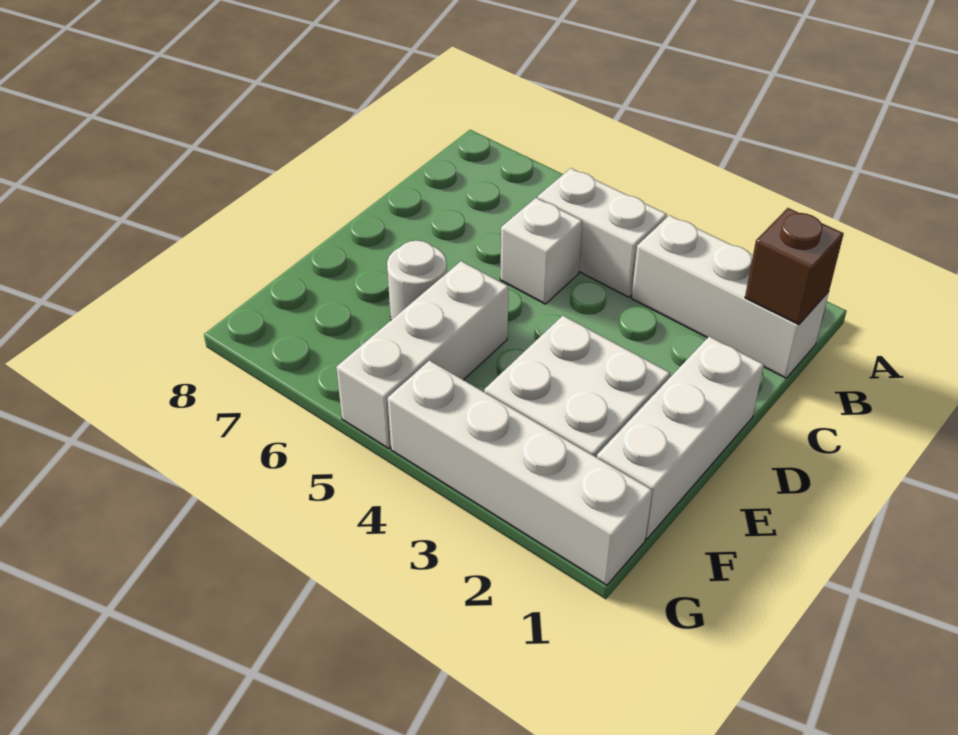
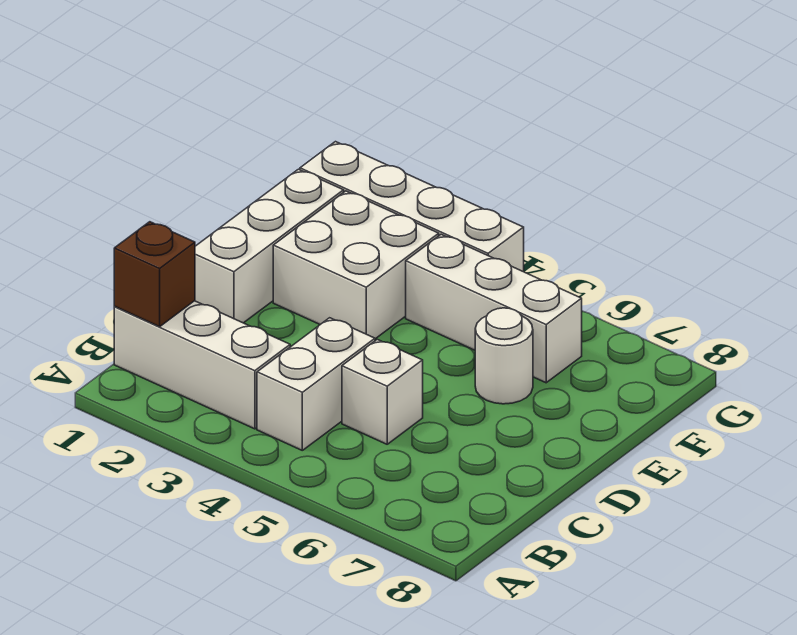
white brick B4:B5 level 1 -> white brick B4:C4 level 1
white brick E5:G5 level 1 -> white brick F4:F6 level 1

